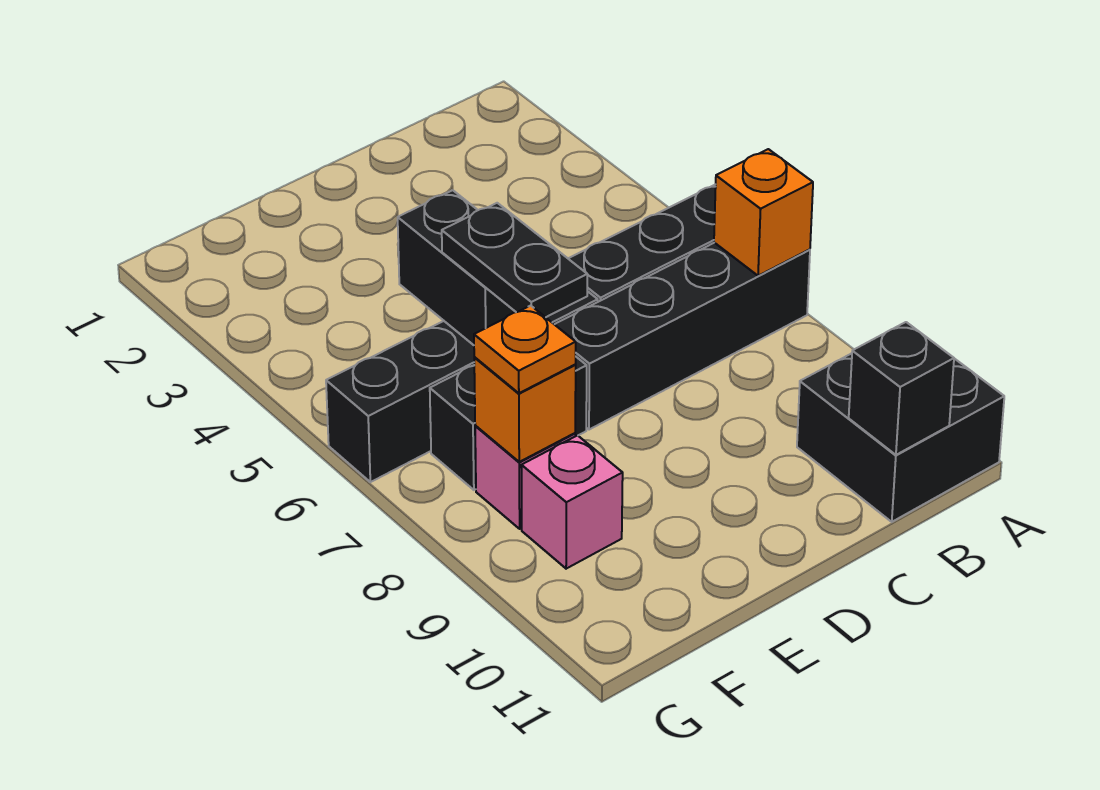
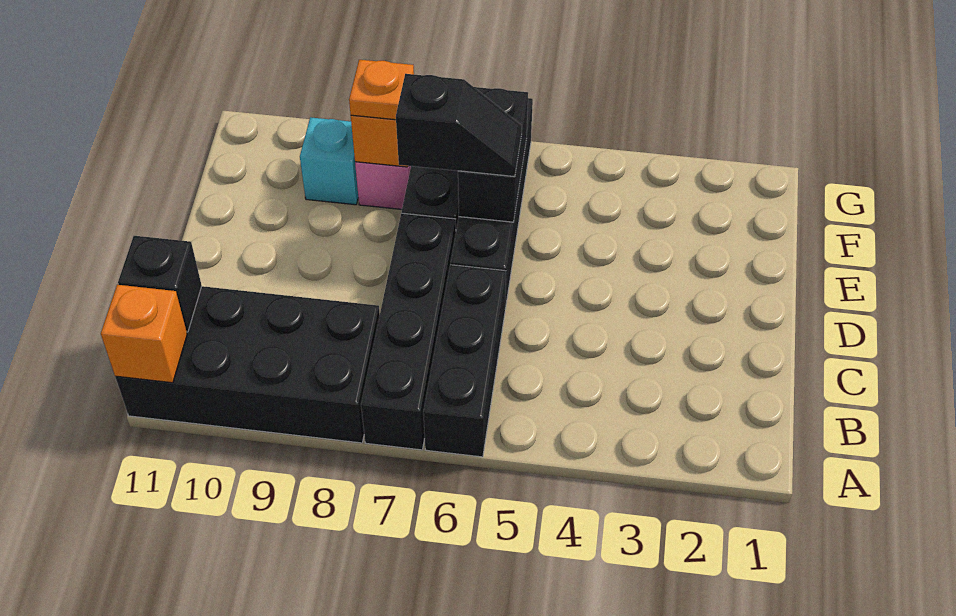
orange brick A7 level 2 -> orange brick A11 level 2
black brick A10:B11 level 1 -> black brick A8:B11 level 1
black brick E5:E6 level 2 -> black brick E6:F6 level 2
black plate E6:E7 level 3 -> black slope E6:E7 level 3 top 7
pink brick F9 level 1 -> cyan brick F9 level 1

